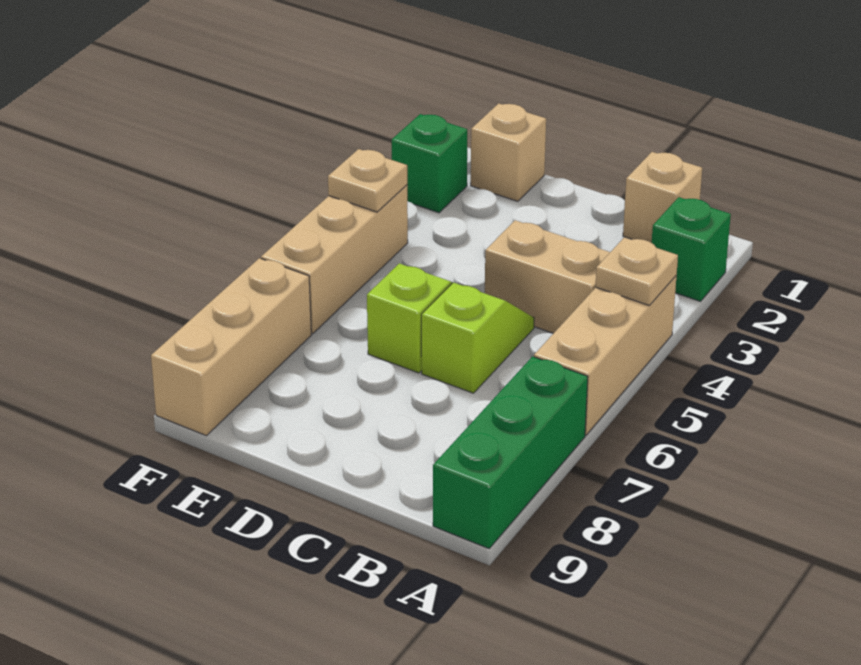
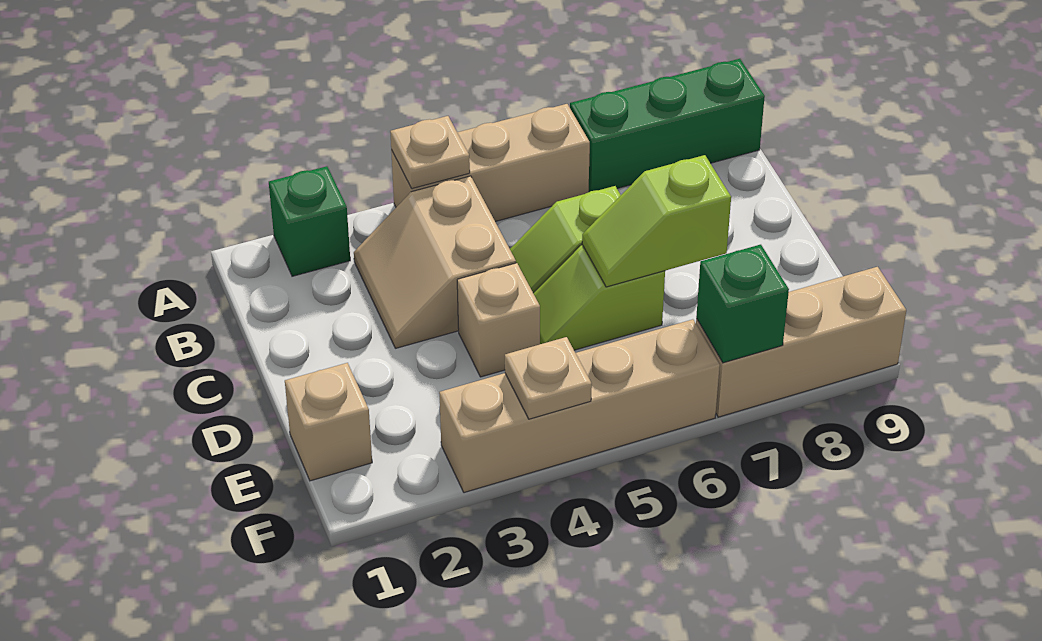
tan brick B1 level 1 -> tan brick D4 level 1
none -> lime slope D6:D7 level 2 top 7
green brick F2 level 1 -> green brick F7 level 2
tan brick F4:F6 level 1 -> tan brick F3:F6 level 1

